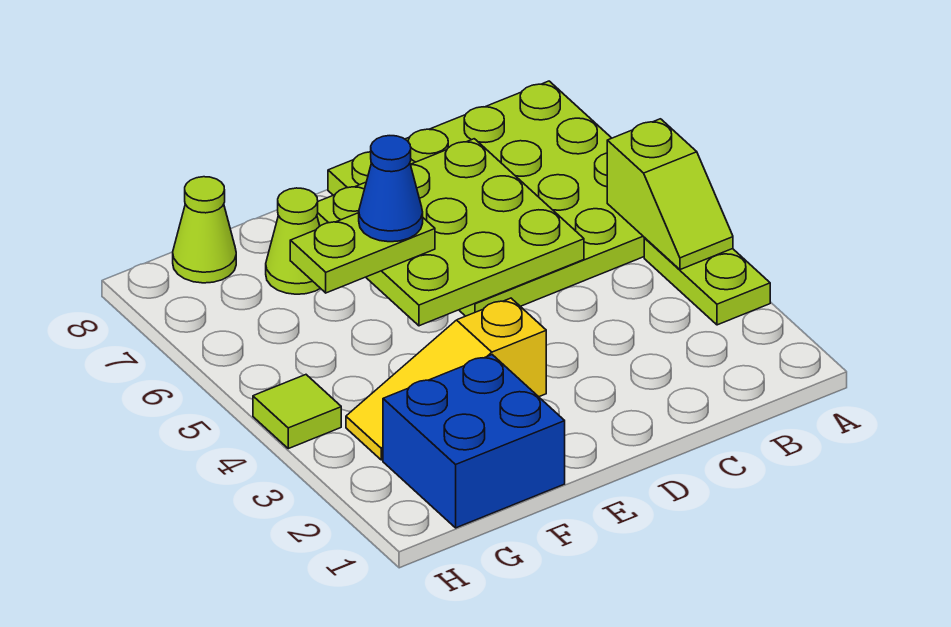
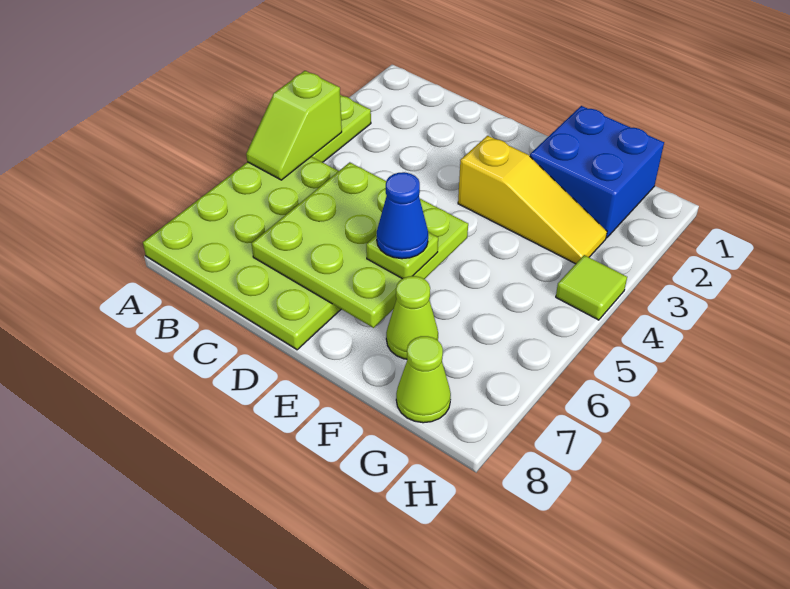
lime slope A4:A5 level 2 top 5 -> lime slope A4:A5 level 2 top 4
lime plate E6:F6 level 3 -> lime plate E6 level 3

